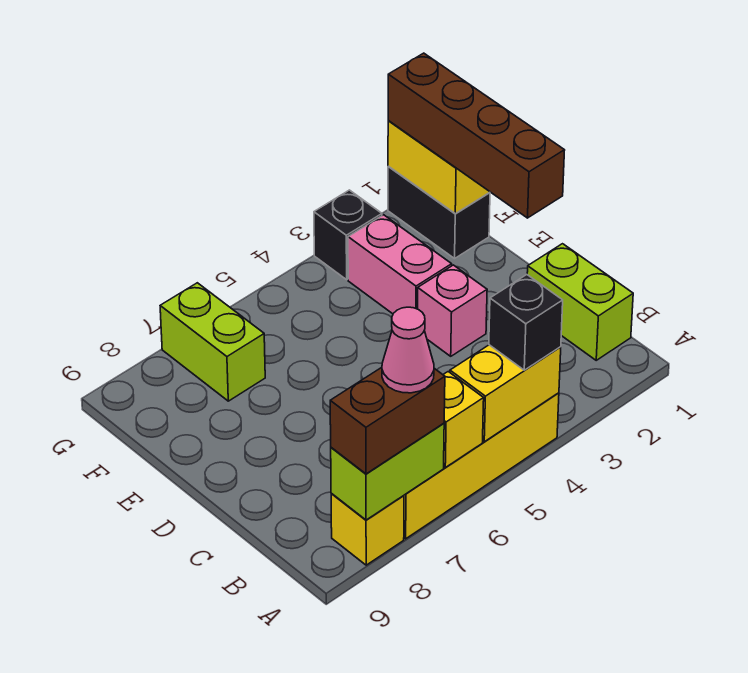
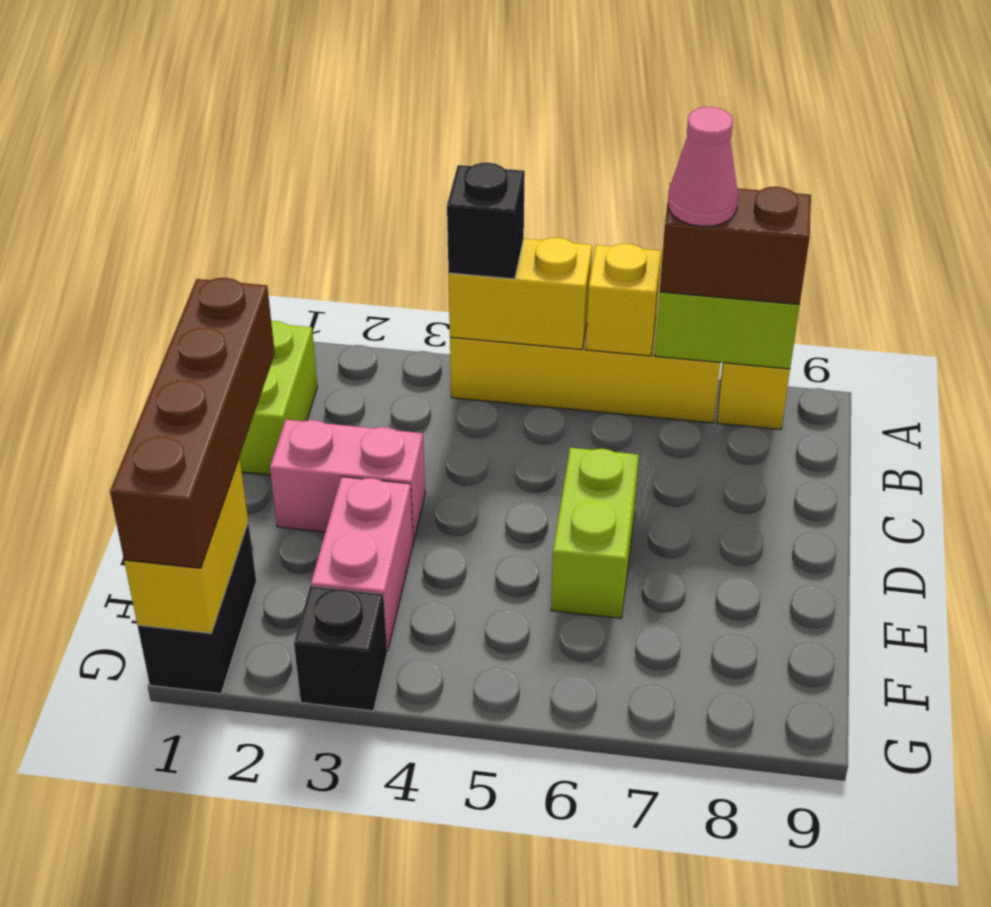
pink brick D3 level 1 -> pink brick D2:D3 level 1
lime brick F7:G7 level 1 -> lime brick D6:E6 level 1

